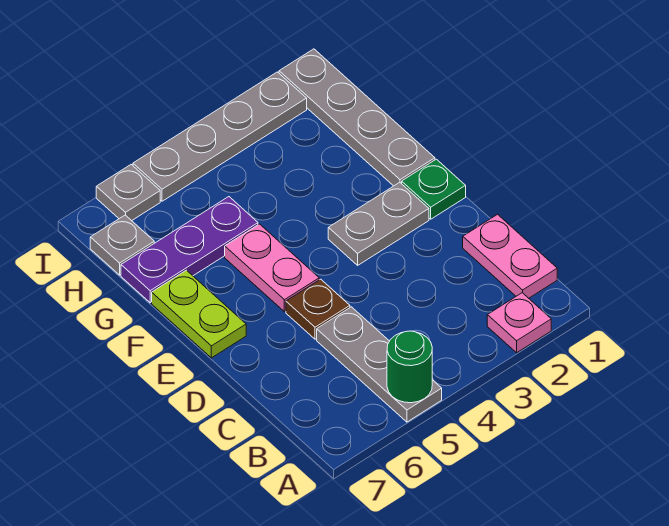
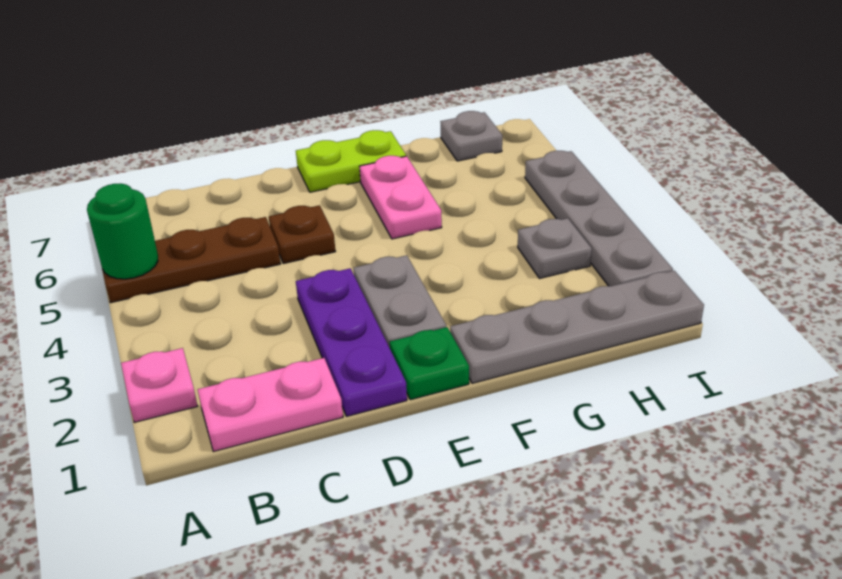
grey plate A5:C5 level 1 -> brown plate A5:C5 level 1
pink plate E5:F5 level 1 -> pink plate F5:F6 level 1
purple plate G5:G7 level 1 -> purple plate D1:D3 level 1
grey plate I6 level 1 -> grey plate H3 level 1

